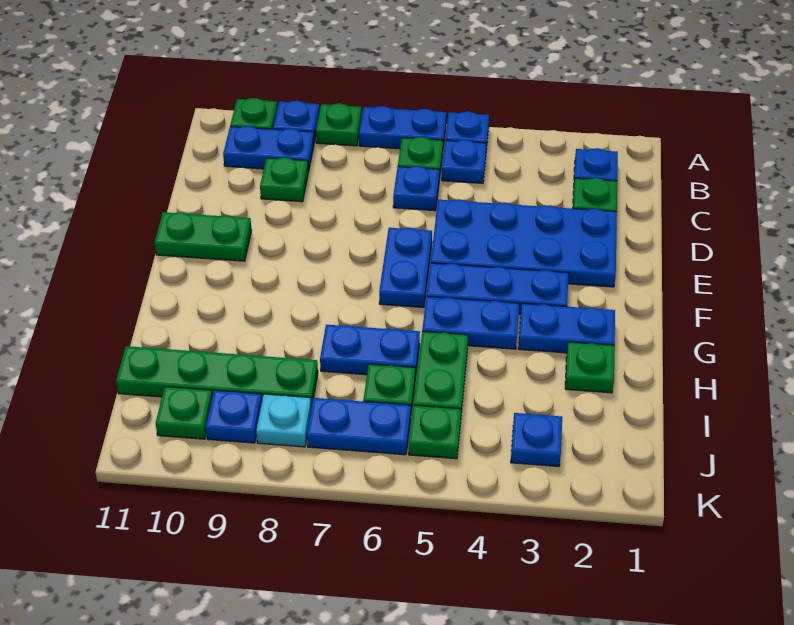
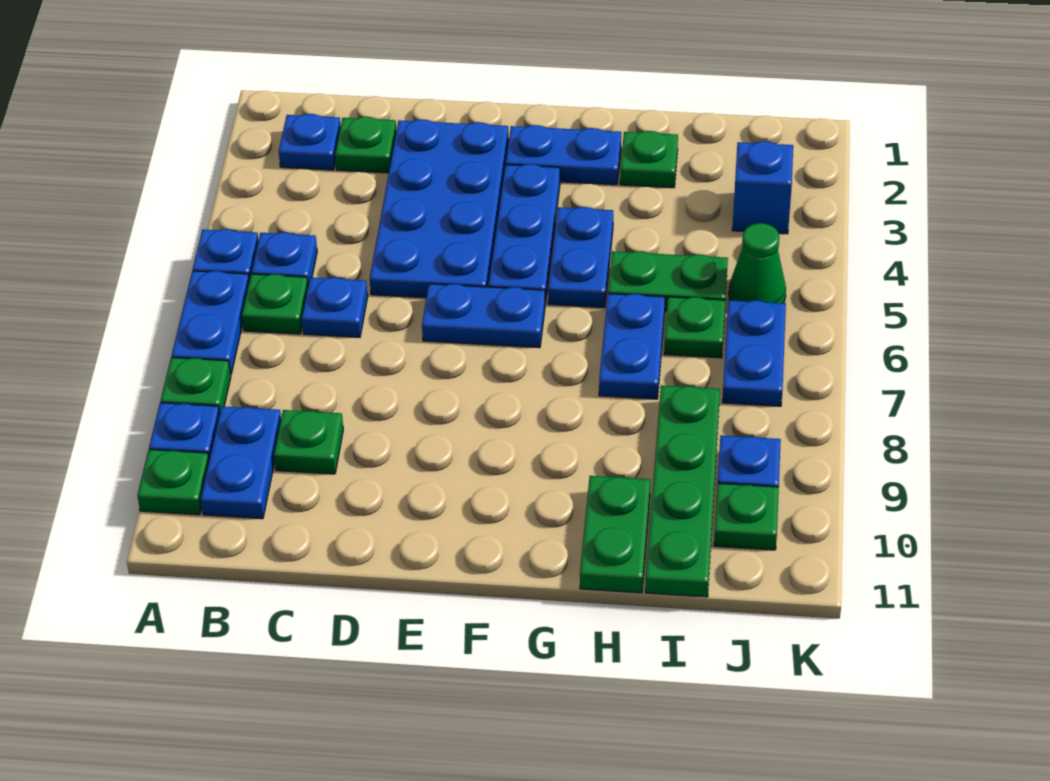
green plate E10:E11 level 1 -> green plate H10:H11 level 1
blue plate G2:G3 level 1 -> blue plate F2:G2 level 1
blue plate J3 level 1 -> blue brick J3 level 1
green plate J5 level 1 -> green cone J5 level 1
cyan plate J8 level 1 -> none

